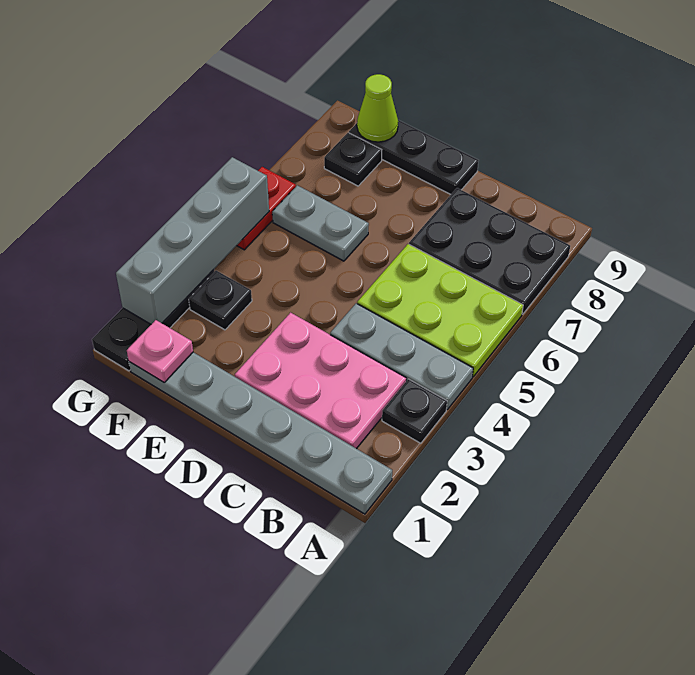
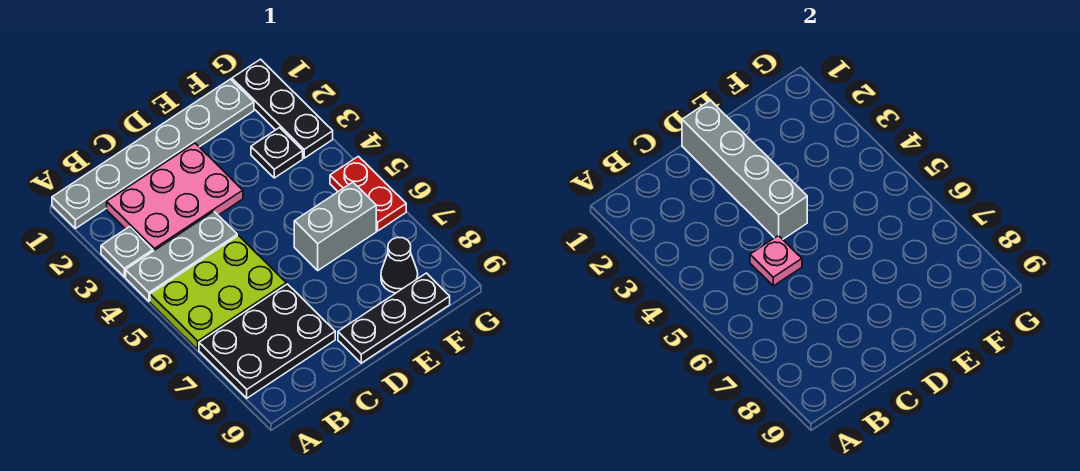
black plate A3 level 1 -> grey plate A3 level 1
grey plate E6:F6 level 1 -> grey brick E6:F6 level 1
pink plate F1 level 2 -> pink plate C5 level 2
black plate F8 level 1 -> black cone F8 level 1
lime cone F9 level 2 -> none
grey brick G2:G5 level 2 -> grey brick D1:D4 level 2

